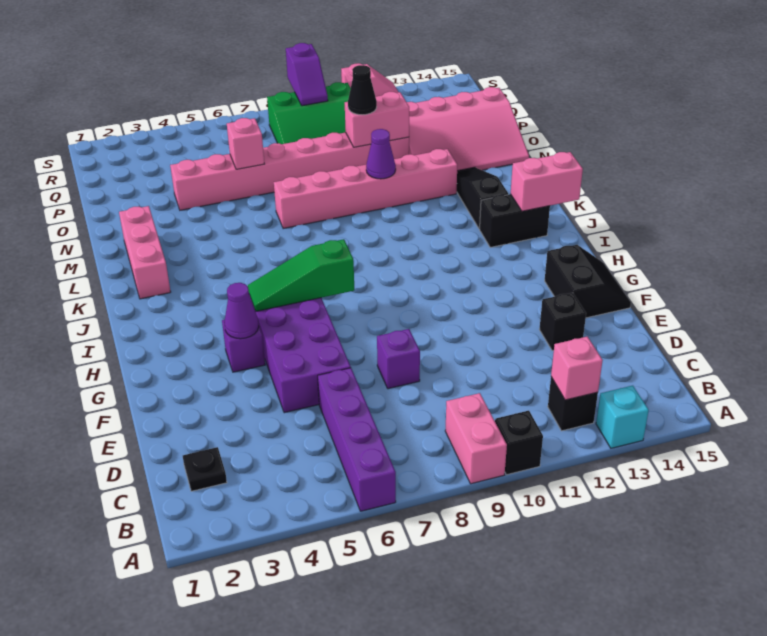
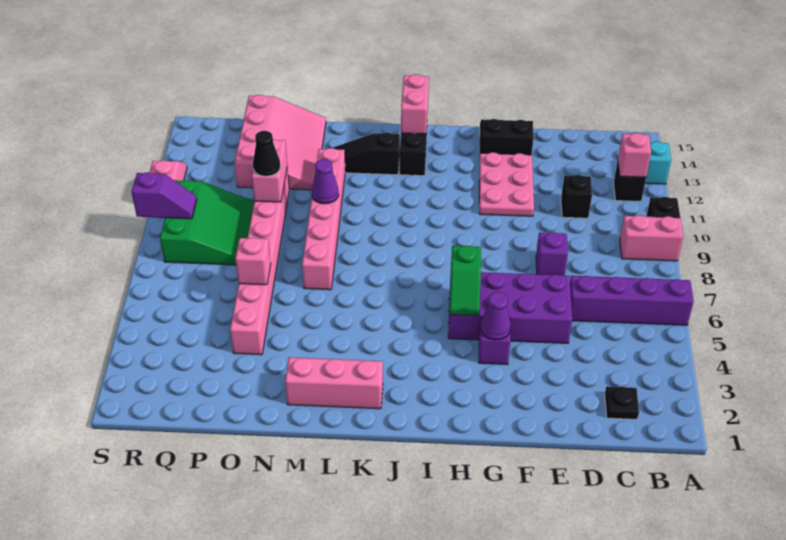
black brick E13 level 1 -> black brick D11 level 1
none -> pink plate F11:G13 level 1
green slope H5:H7 level 2 top 7 -> green slope H5:H6 level 2 top 6

